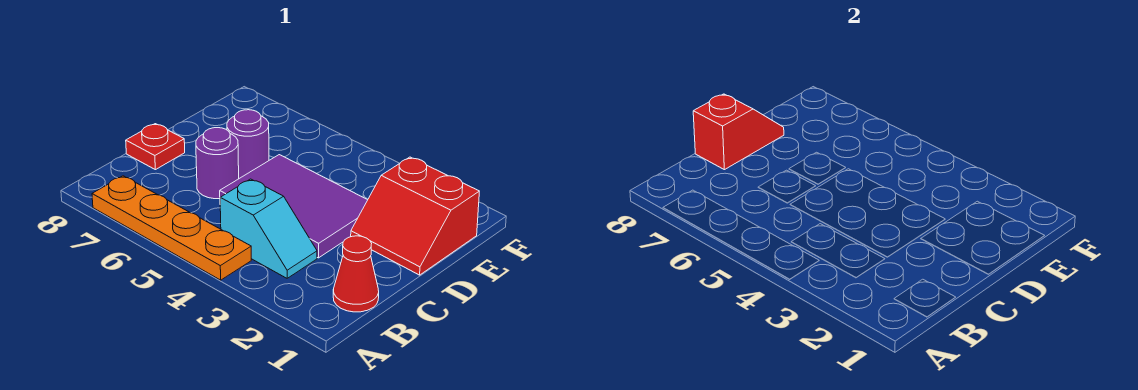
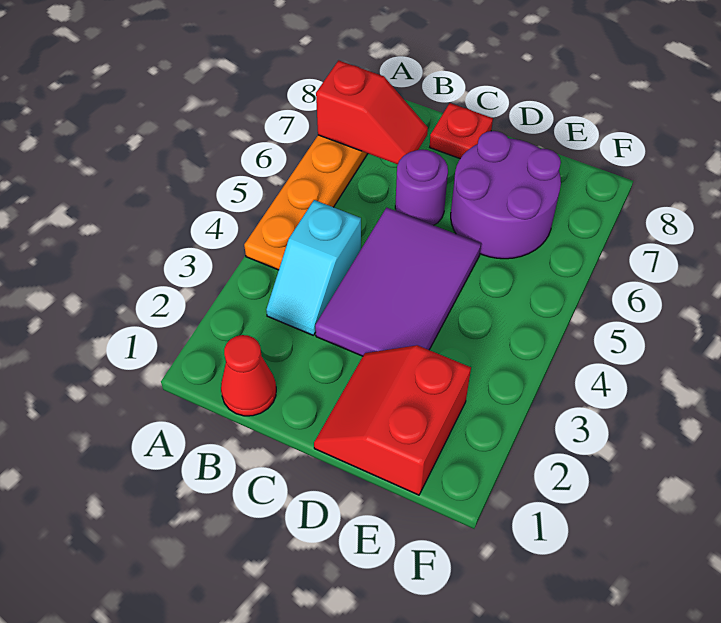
red slope C8:D8 level 2 top C -> red slope A7:B7 level 2 top A
purple round brick D6 level 1 -> purple round brick D6:E7 level 1

